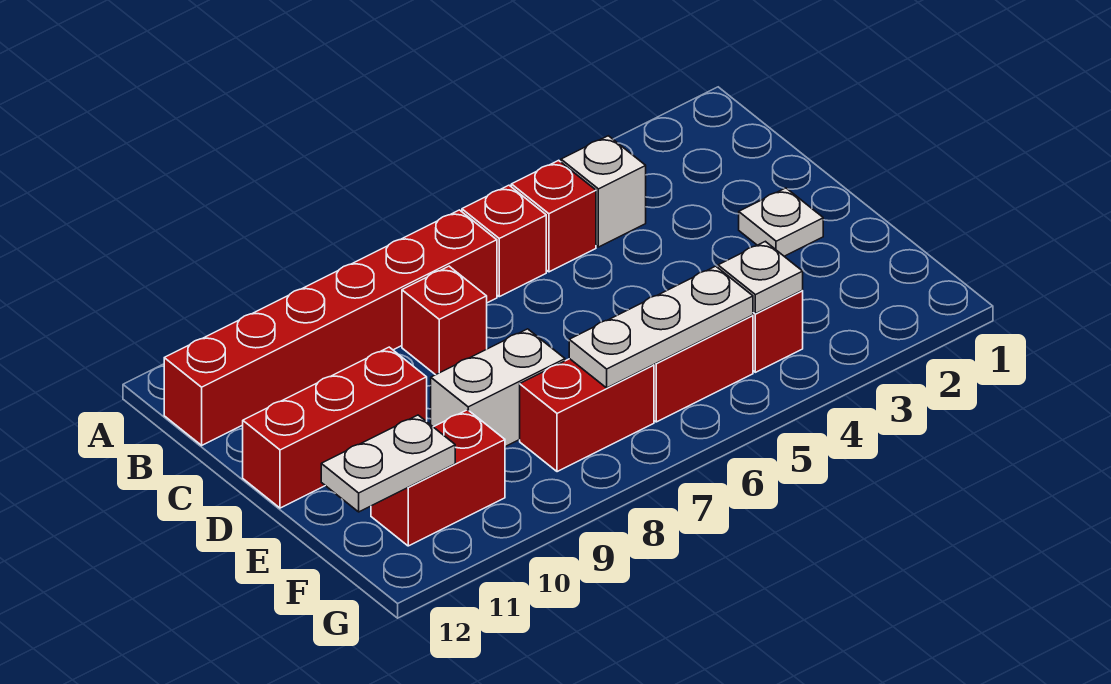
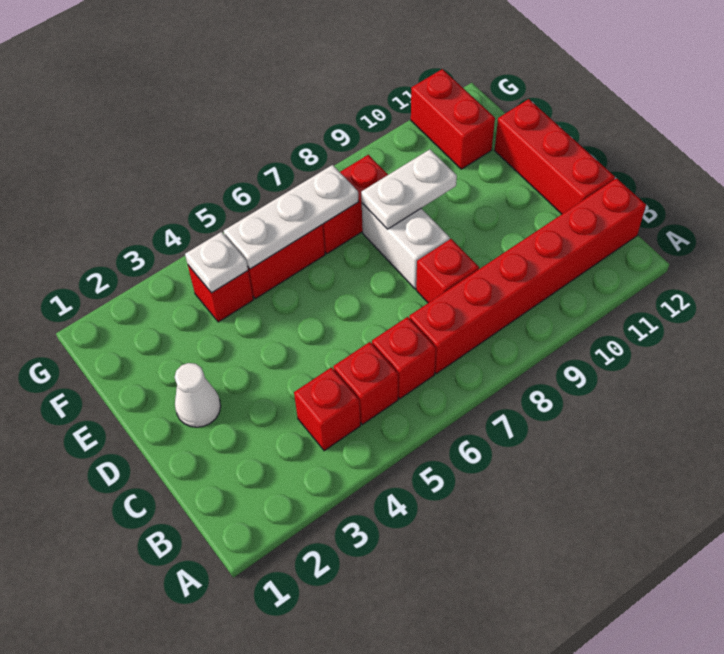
white brick B4 level 1 -> red brick B4 level 1
white plate D2 level 1 -> white cone D2 level 1
red brick D10:D12 level 1 -> red brick C12:E12 level 1
white brick E8:E9 level 1 -> white brick D8:E8 level 1
red brick F10:F11 level 1 -> red brick F11:G11 level 1
white plate F11:F12 level 2 -> white plate E8:E9 level 2

